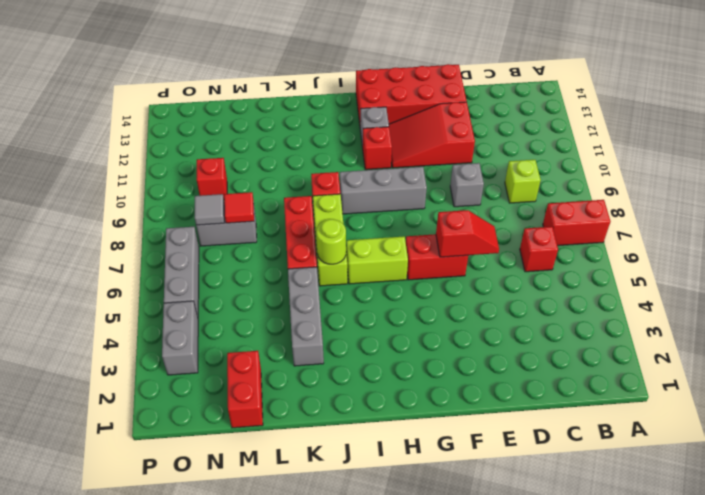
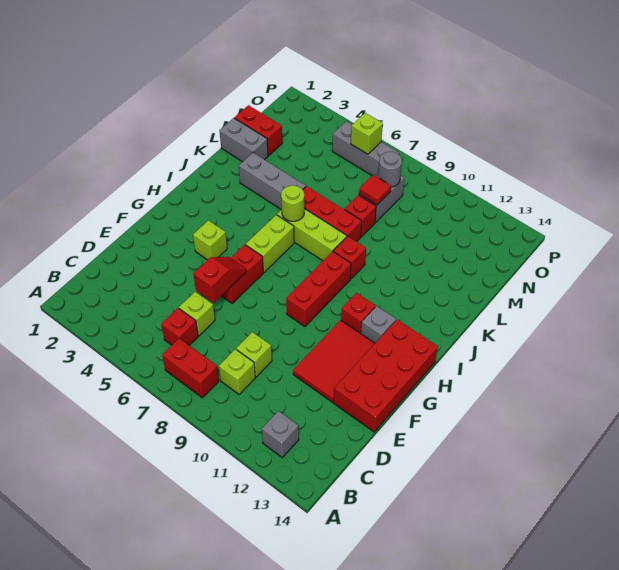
red brick A7:B7 level 1 -> red brick B7:B8 level 1
none -> lime brick D6 level 1
none -> lime brick D9 level 1
red slope E6:F6 level 2 top F -> red slope E6:F6 level 2 top E
grey brick E9 level 1 -> grey brick B12 level 1
red slope E11:G12 level 1 top E -> red tile E11:G12 level 1
none -> lime brick G4 level 1
grey brick G9:I9 level 1 -> red brick G9:I9 level 1
grey tile N8 level 2 -> grey round brick N8 level 2
red brick N10 level 1 -> red brick L8 level 1
grey brick O3:O4 level 1 -> grey brick L1:L2 level 1
none -> lime brick O6 level 2

